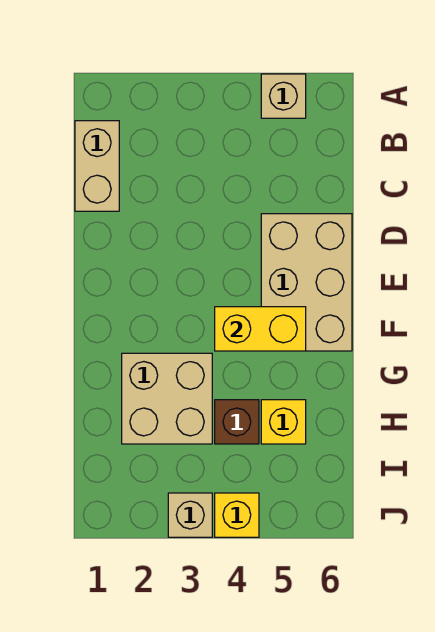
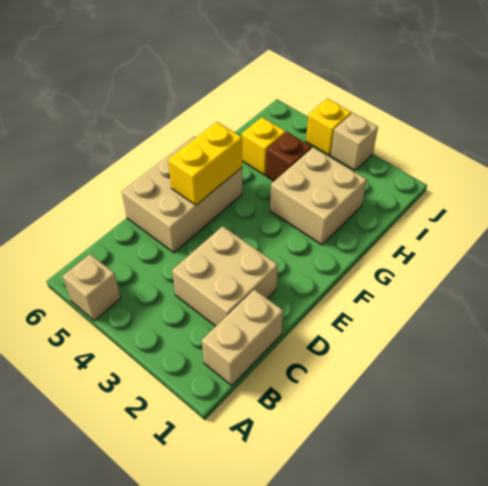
none -> tan brick C2:D3 level 1
yellow brick F4:F5 level 2 -> yellow brick E5:F5 level 2

